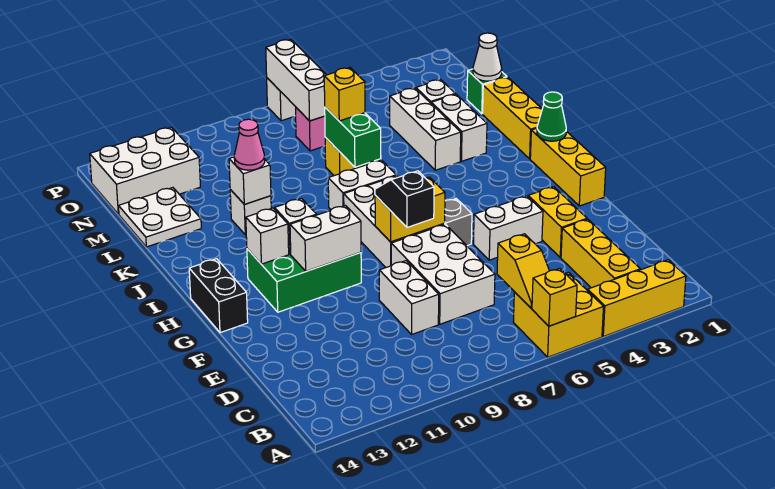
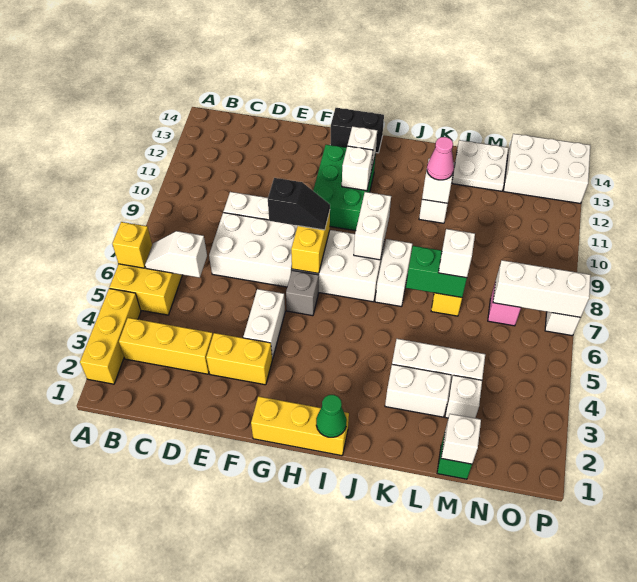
yellow slope B6:C6 level 2 top C -> white slope B6:C6 level 2 top C
white brick G10:G11 level 2 -> white brick I8:I9 level 2
yellow brick J1:L1 level 1 -> none
yellow brick L7 level 3 -> white brick L7 level 3
white cone M1 level 2 -> white brick M1 level 2
white brick N12:O14 level 1 -> white brick N13:P14 level 1

